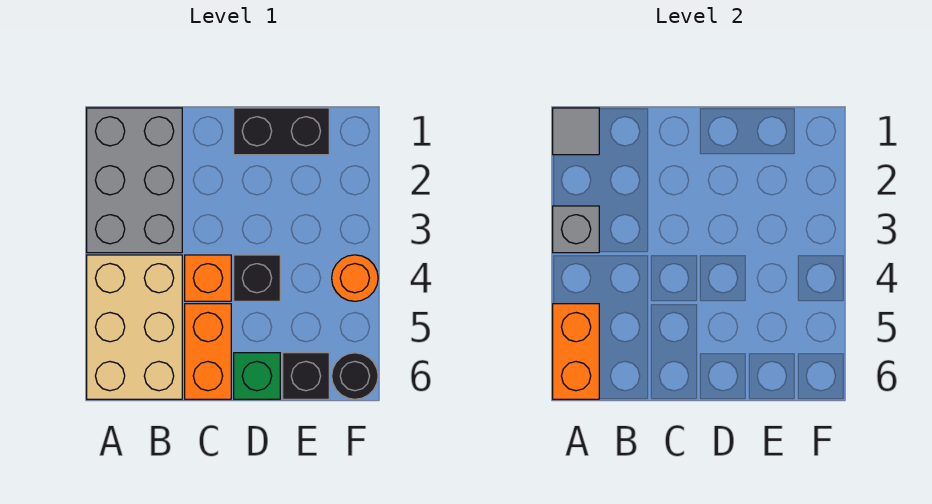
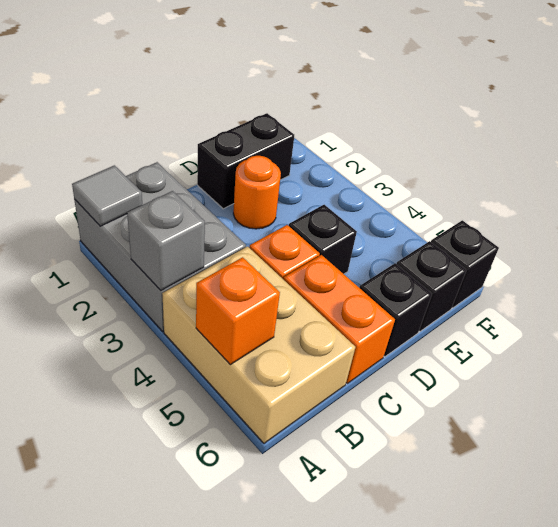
orange brick A5:A6 level 2 -> orange brick A5 level 2
green brick D6 level 1 -> black brick D6 level 1
orange round brick F4 level 1 -> orange round brick D2 level 1
black round brick F6 level 1 -> black brick F6 level 1

